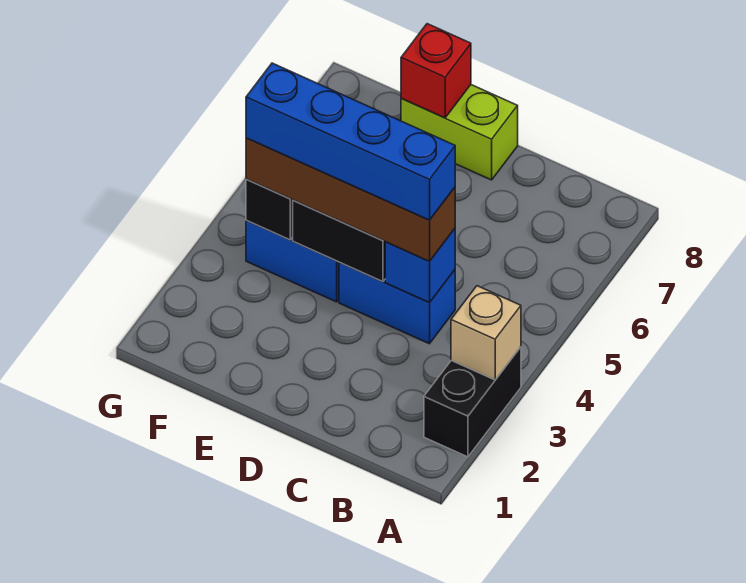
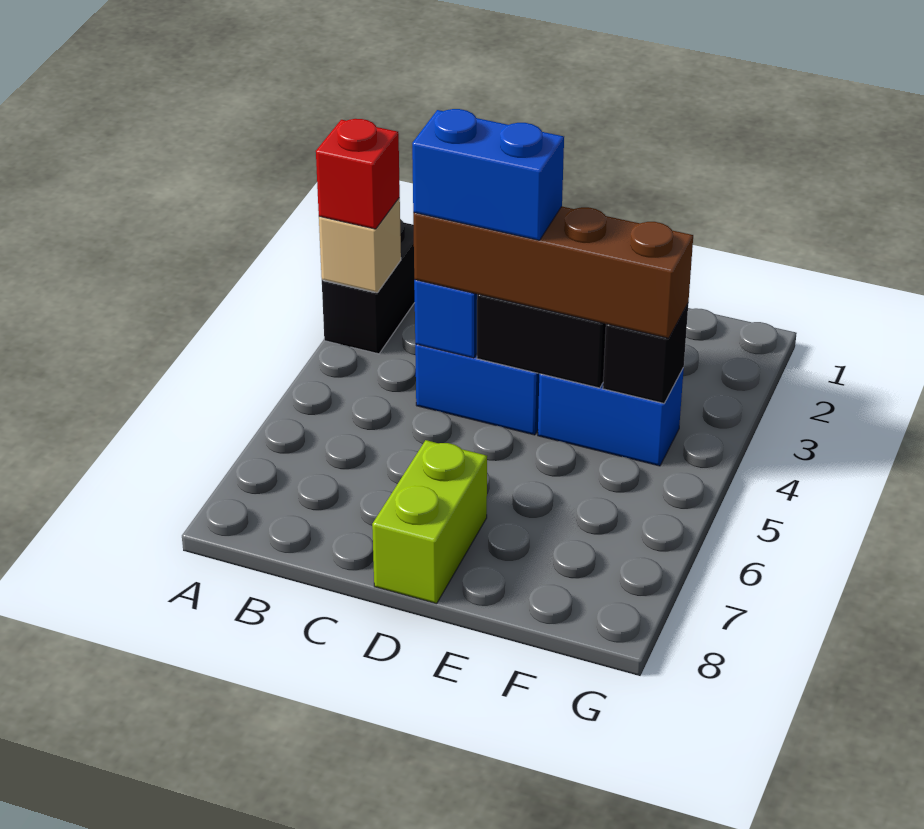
blue brick C4:F4 level 4 -> blue brick C4:D4 level 4
lime brick D8:E8 level 1 -> lime brick D7:D8 level 1
red brick E8 level 2 -> red brick A3 level 3

